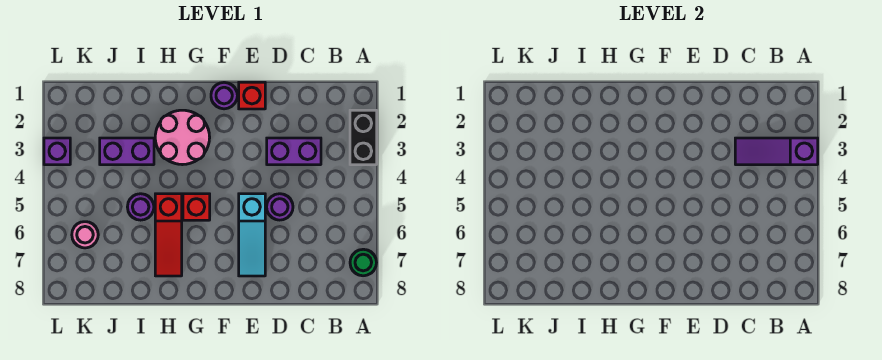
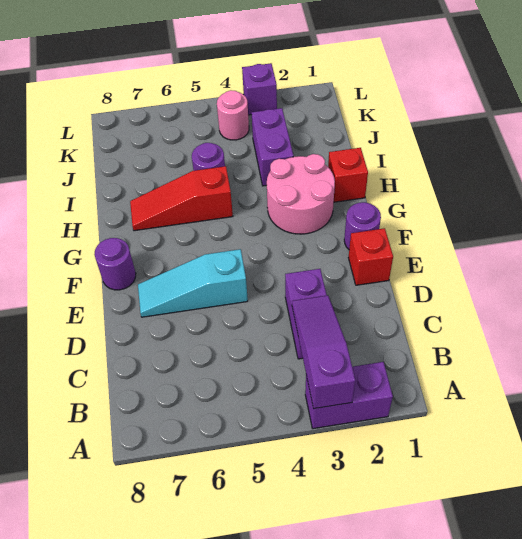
black brick A2:A3 level 1 -> purple brick A2:A3 level 1
green round brick A7 level 1 -> none
purple round brick D5 level 1 -> purple round brick F8 level 1
red brick G5 level 1 -> red brick H1 level 1
pink round brick K6 level 1 -> pink round brick K4 level 1

